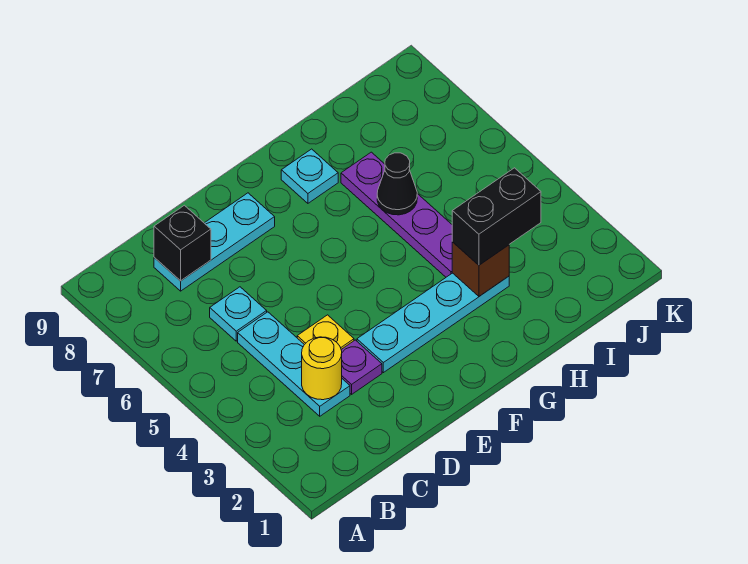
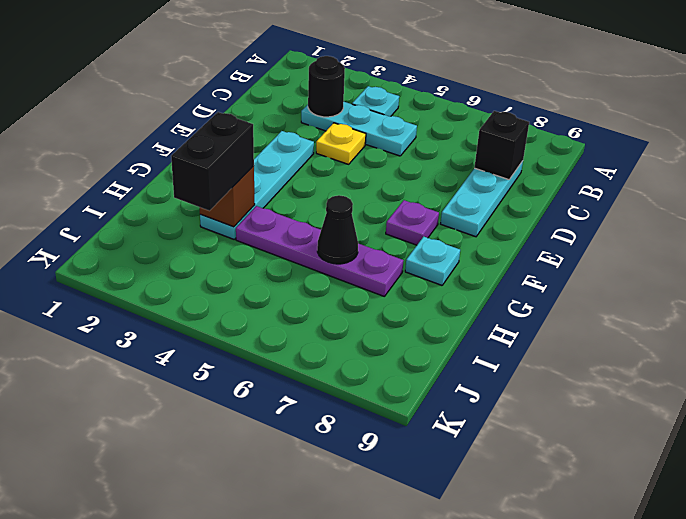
yellow round brick C3 level 2 -> black round brick C3 level 2
cyan plate C6 level 1 -> cyan plate B4 level 1
purple plate D3 level 1 -> purple plate F7 level 1

